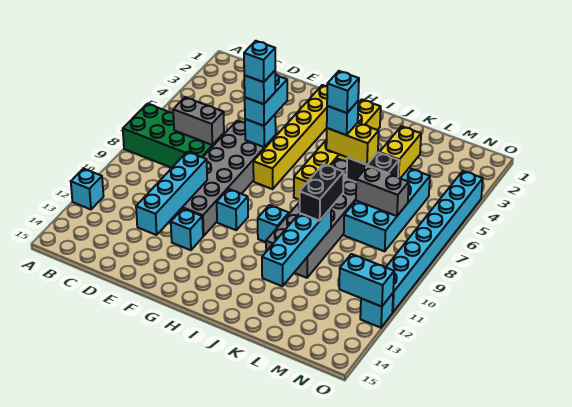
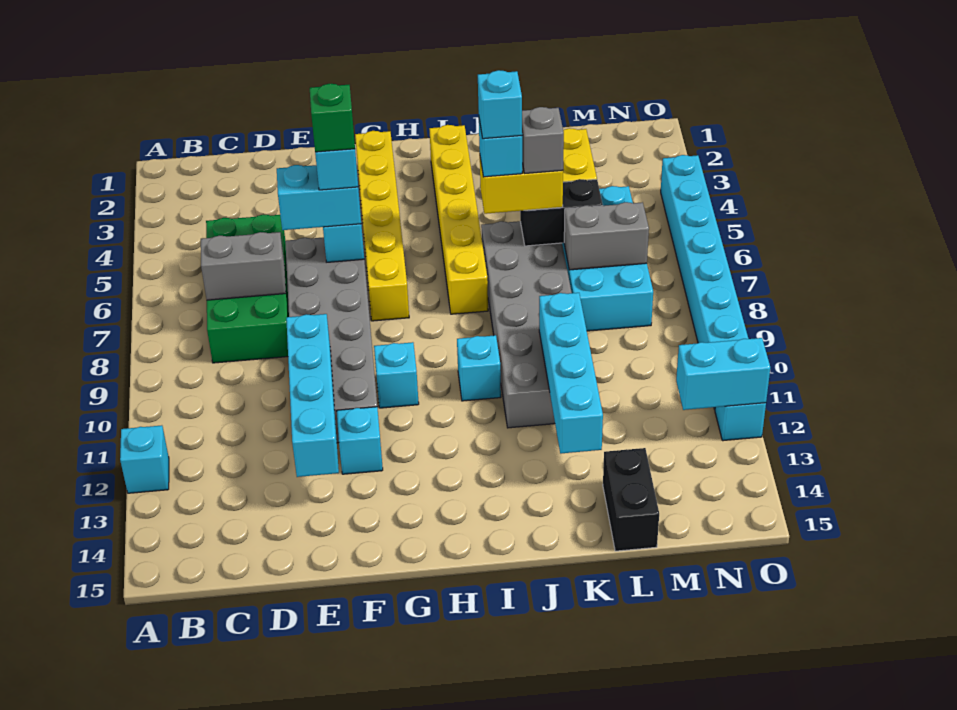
green brick A7:D8 level 1 -> green brick C5:D8 level 1
cyan brick F5:F6 level 3 -> cyan brick E6:F6 level 3
cyan brick F6 level 5 -> green brick F6 level 5
none -> grey brick K6 level 4
black brick K9:K10 level 3 -> black brick L14:L15 level 1

